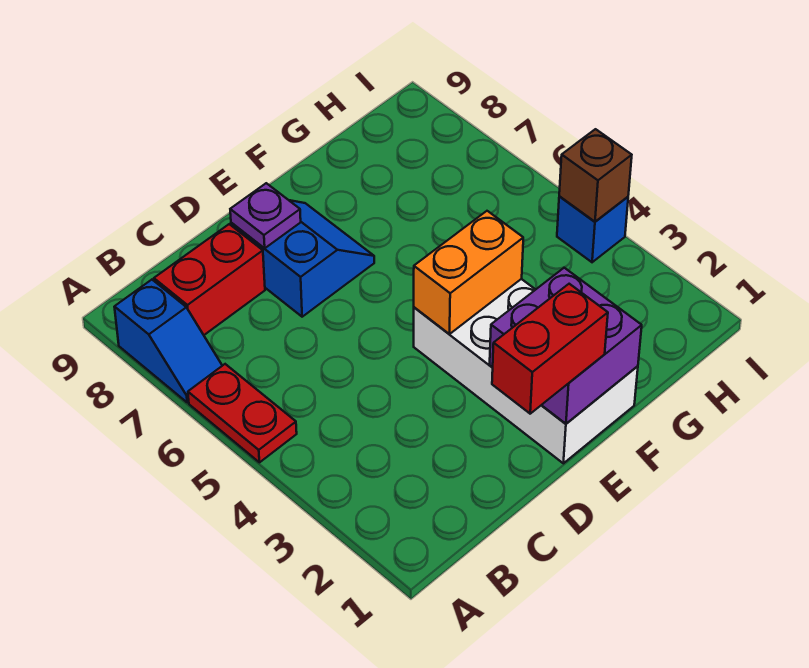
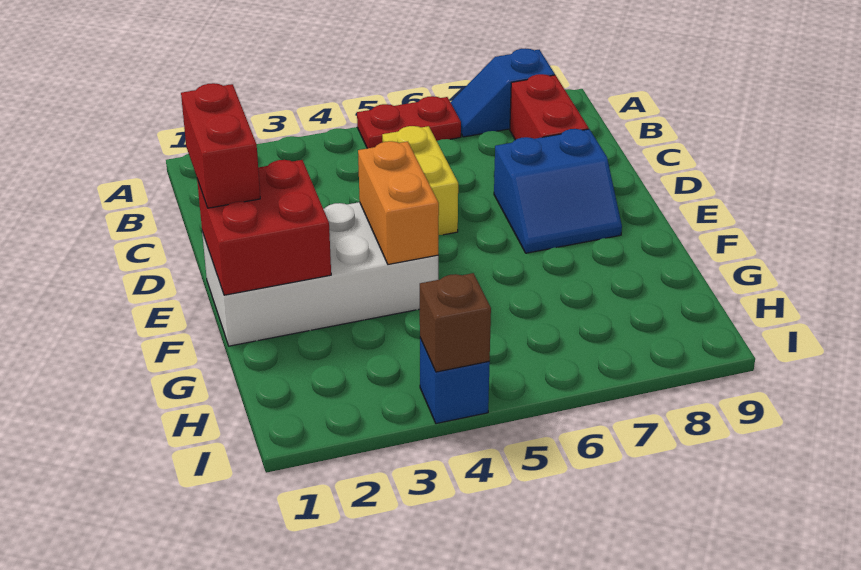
none -> yellow brick C5:D5 level 1
purple plate D8 level 2 -> none
purple brick E1:F2 level 2 -> red brick E1:F2 level 2

